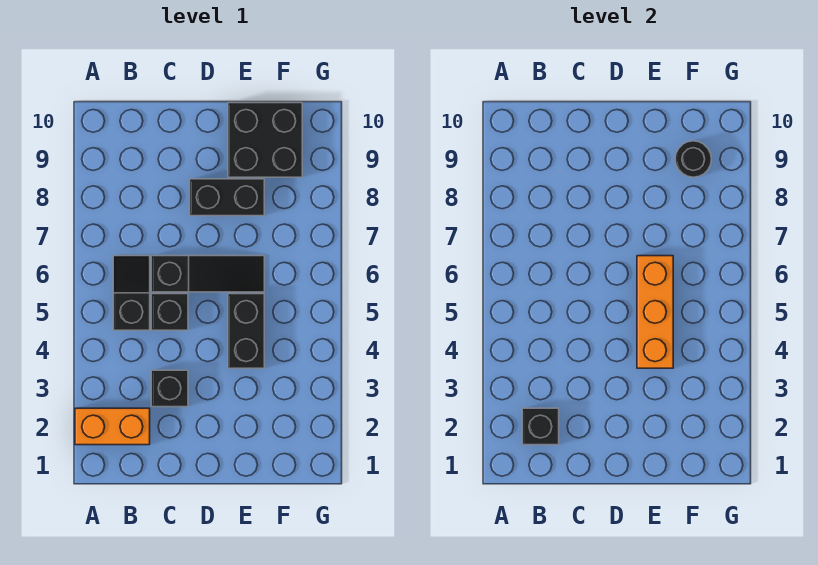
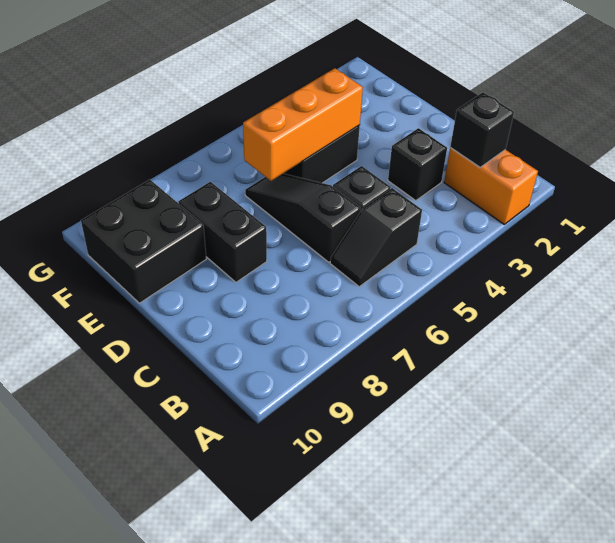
black round brick F9 level 2 -> none

